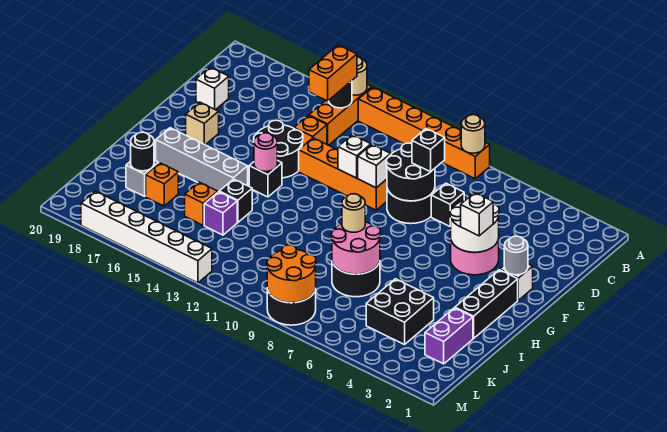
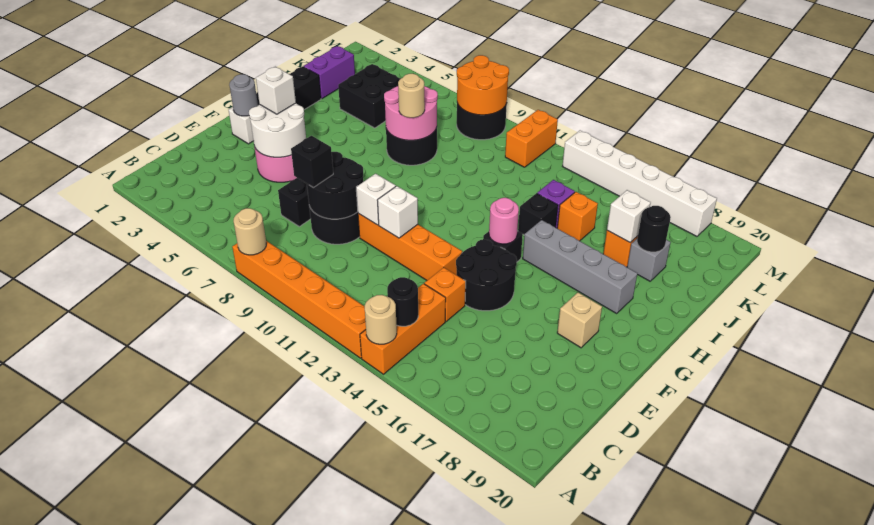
orange brick B14:C14 level 3 -> orange brick L11:M11 level 1
white brick D19 level 1 -> white brick J17 level 2

